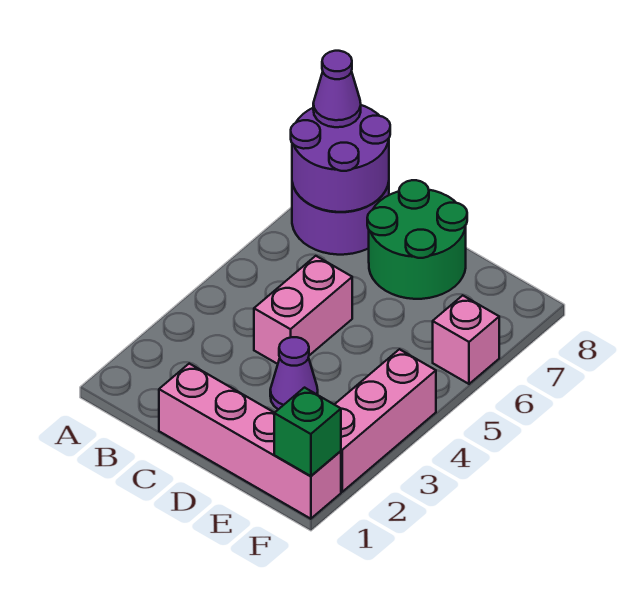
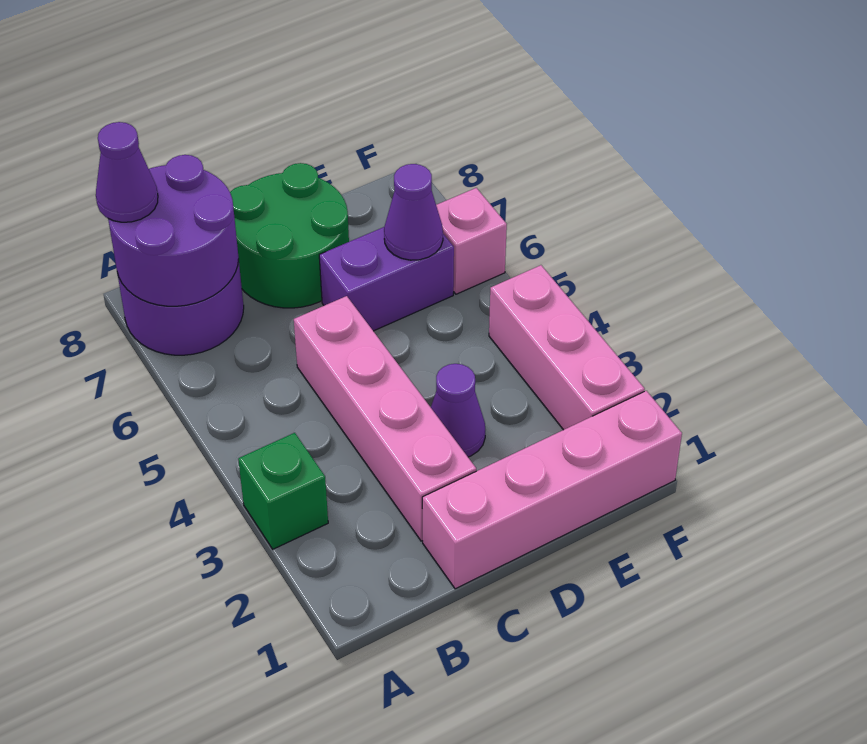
pink brick C4:C5 level 1 -> pink brick C2:C5 level 1
none -> purple brick D6:E6 level 1
none -> purple cone E6 level 2
green brick F1 level 2 -> green brick A3 level 1

